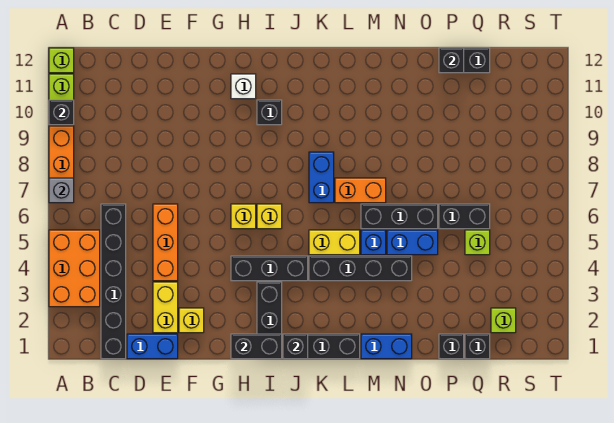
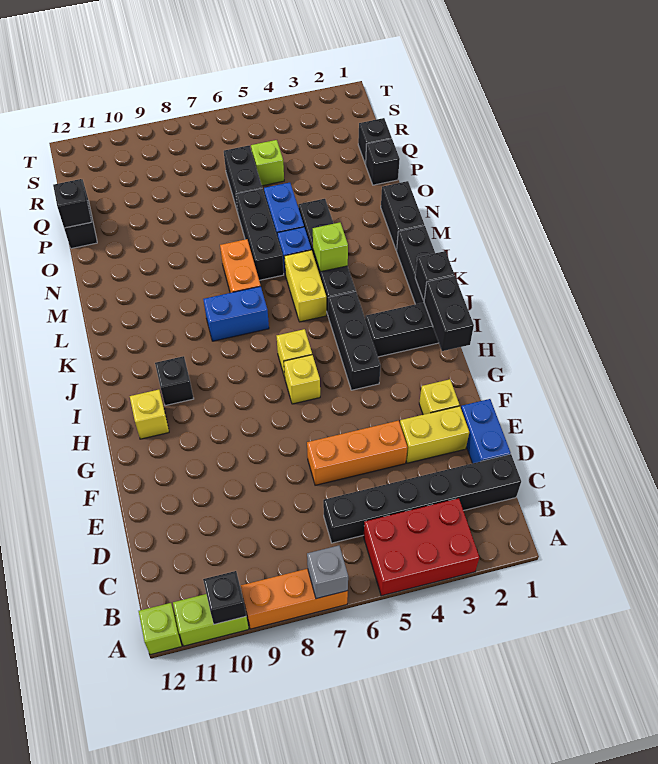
orange brick A3:B5 level 1 -> red brick A3:B5 level 1
white brick H11 level 1 -> yellow brick H11 level 1
blue brick M1:N1 level 1 -> black brick M1:N1 level 1
lime brick R2 level 1 -> lime brick L4 level 2

